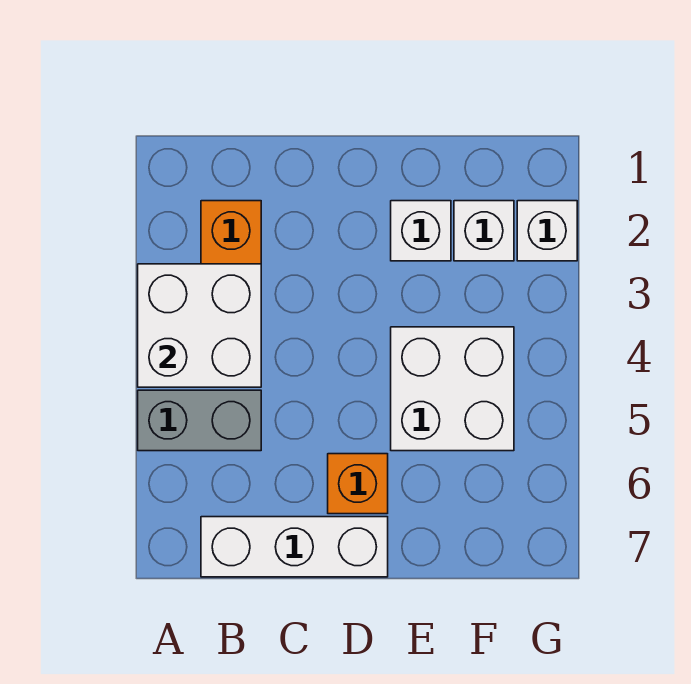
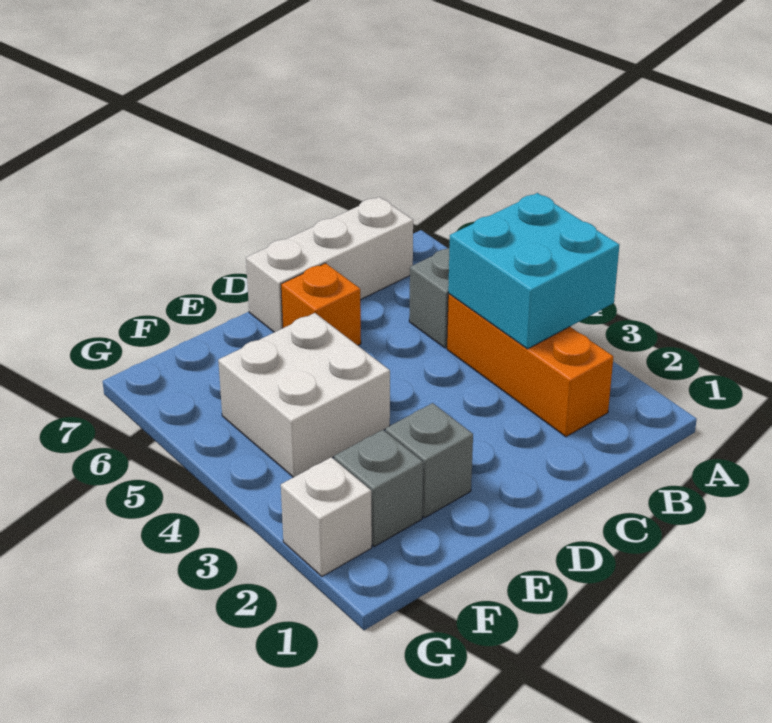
white brick A3:B4 level 2 -> cyan brick A3:B4 level 2
white brick E2 level 1 -> grey brick E2 level 1
white brick F2 level 1 -> grey brick F2 level 1

